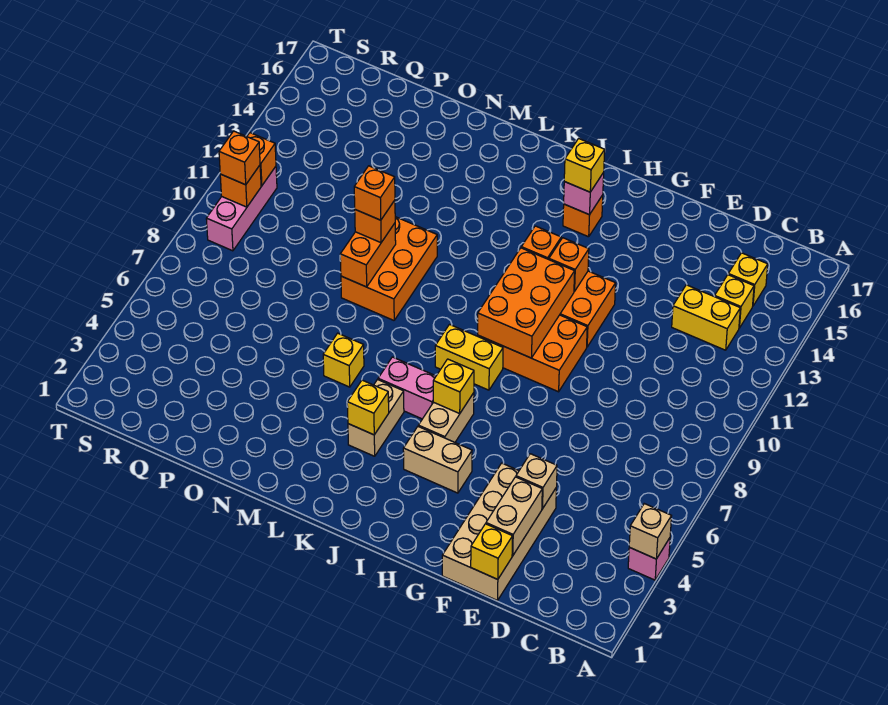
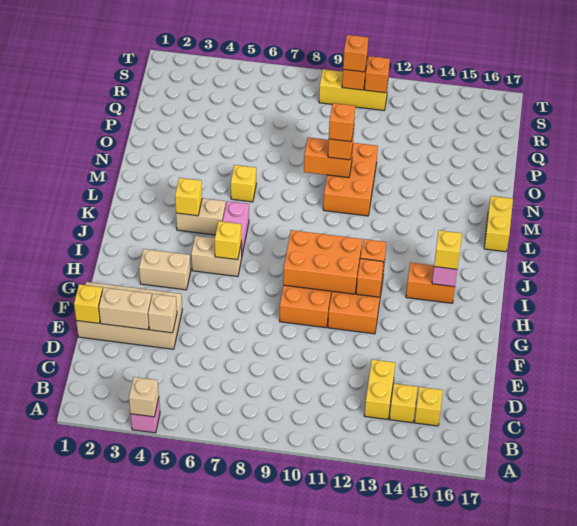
tan brick H4:I4 level 1 -> tan brick H3:H4 level 1
yellow brick I8:J8 level 1 -> yellow brick L17:M17 level 1
orange brick I15 level 1 -> orange brick I14:I15 level 1
orange brick M9:N11 level 1 -> orange brick M10:O11 level 1
pink brick S9:S11 level 1 -> yellow brick S9:S11 level 1

